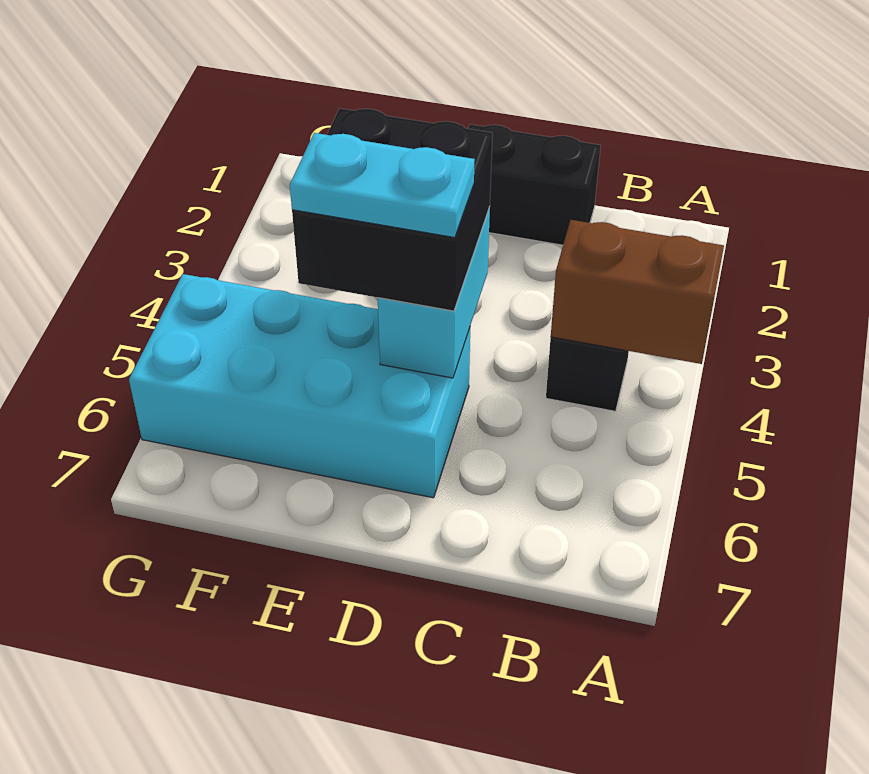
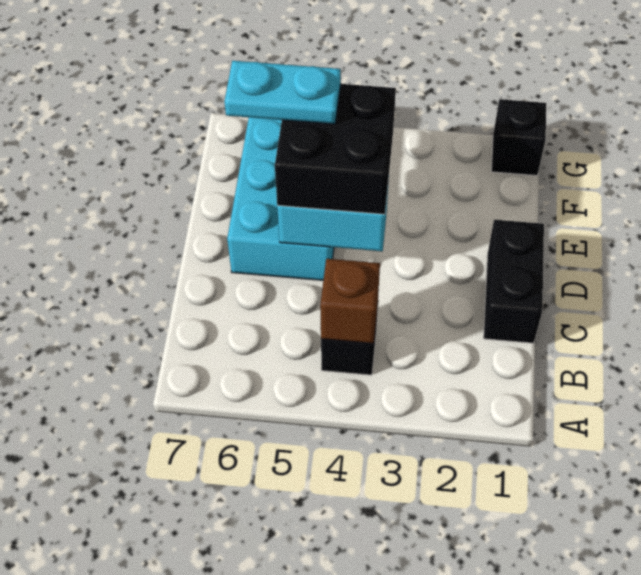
brown brick A4:B4 level 2 -> brown brick B4 level 2
cyan plate D5:E5 level 4 -> cyan plate E5:E6 level 4
none -> black brick G1 level 1

